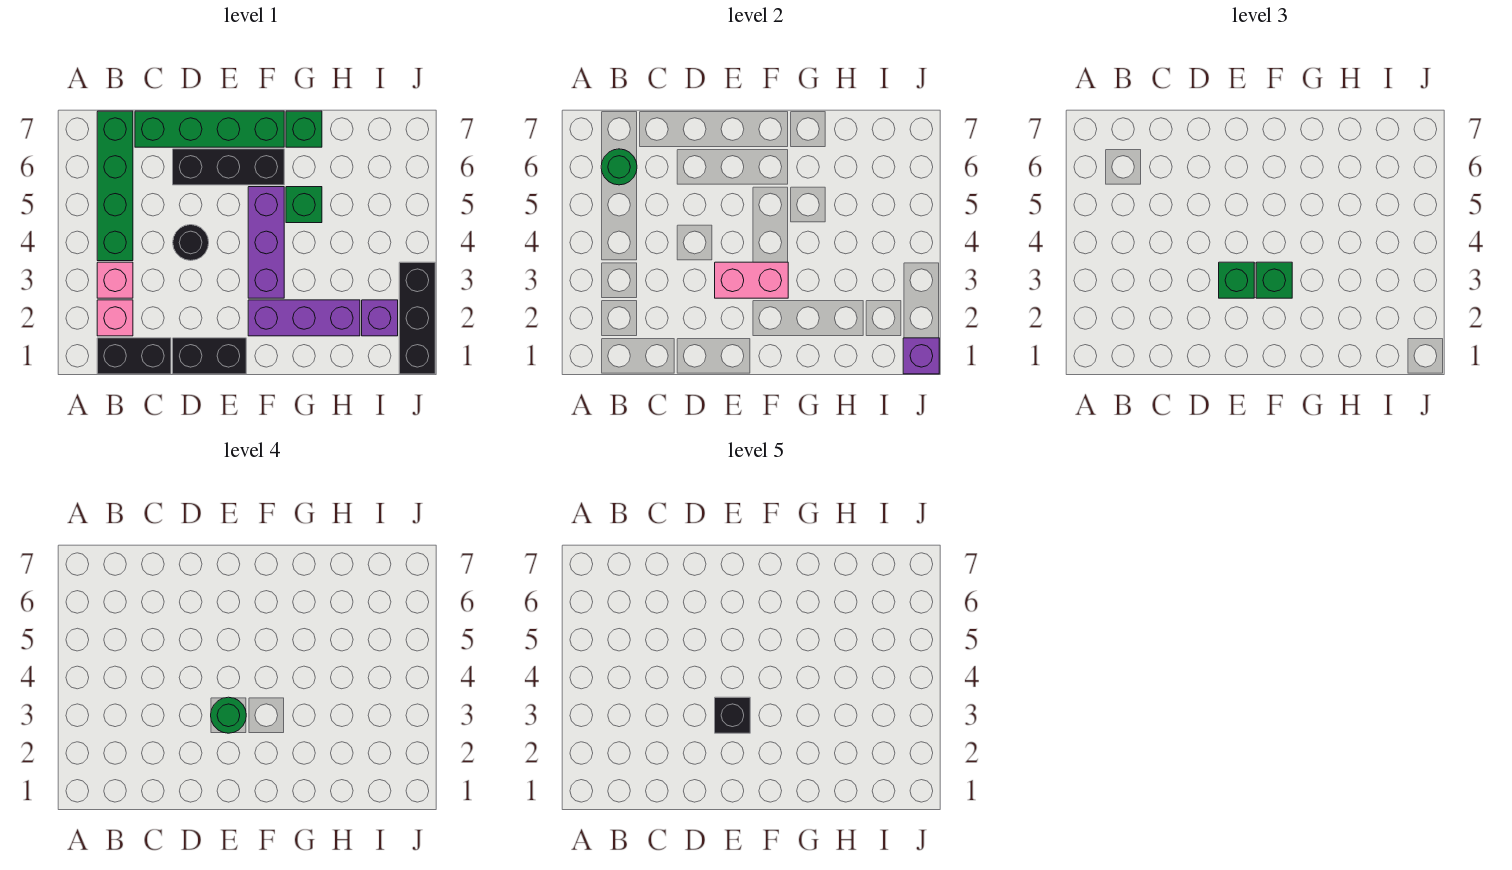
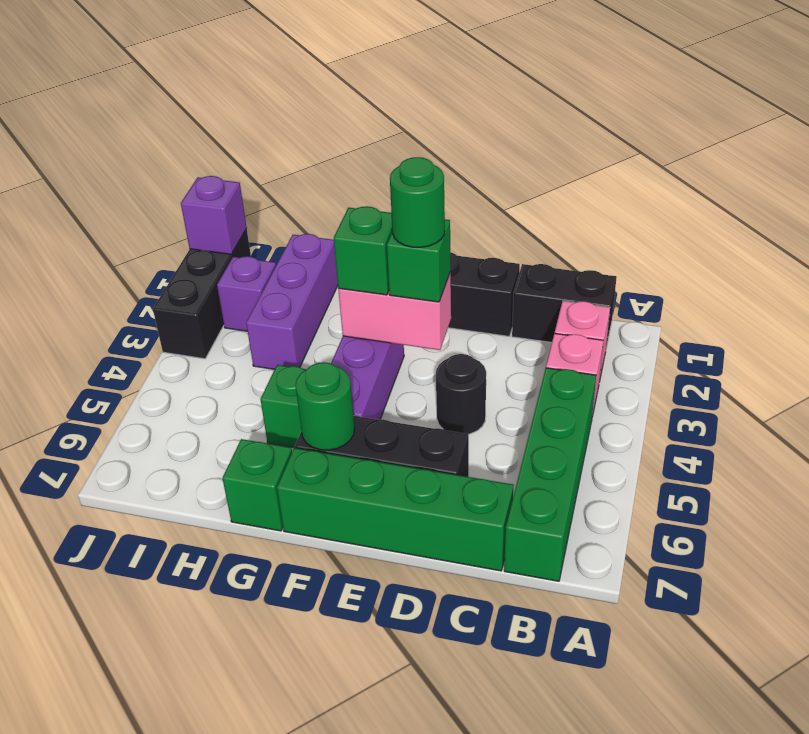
green round brick B6 level 2 -> green round brick F6 level 2
black brick E3 level 5 -> none
purple brick F2:H2 level 1 -> purple brick H1:H3 level 1

